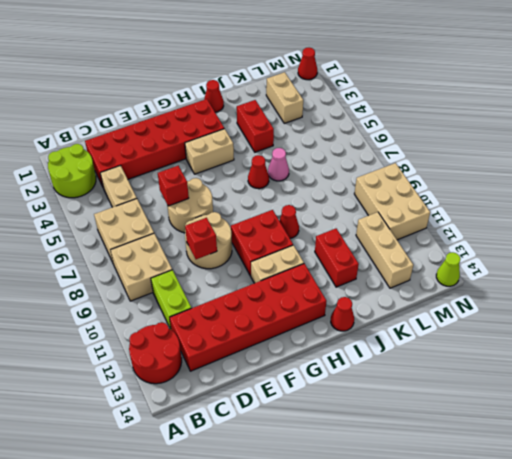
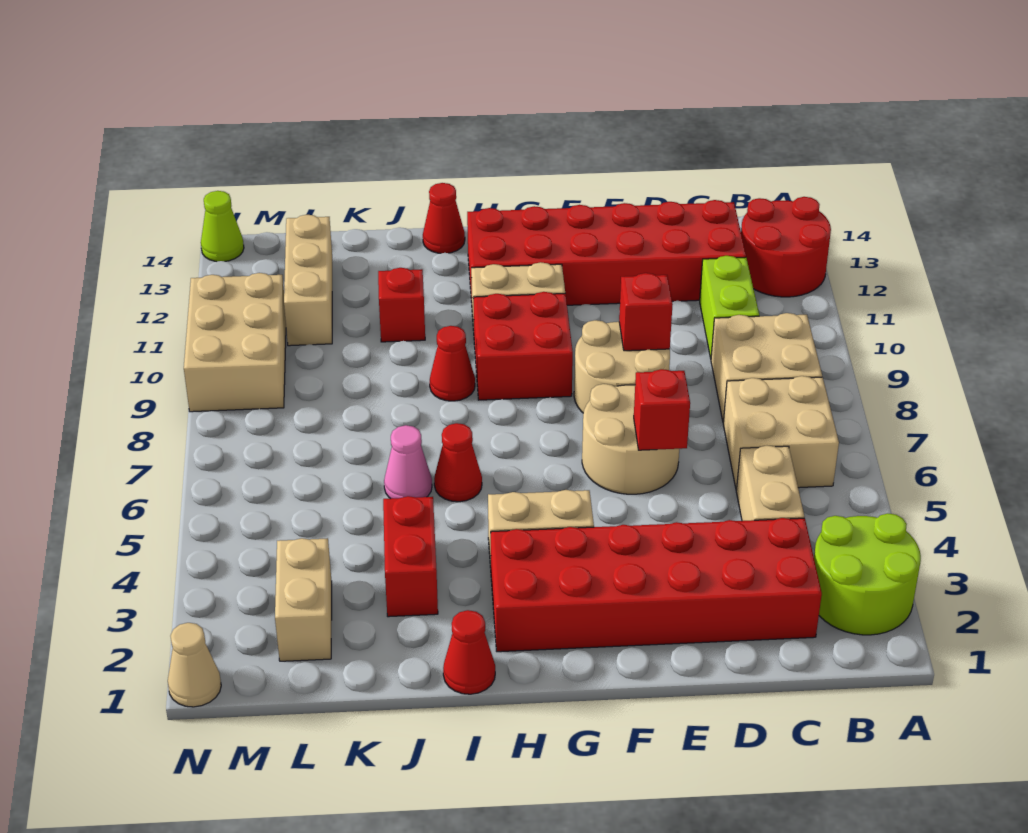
red brick J11:J12 level 1 -> red brick J11 level 1
red cone N1 level 1 -> tan cone N1 level 1

